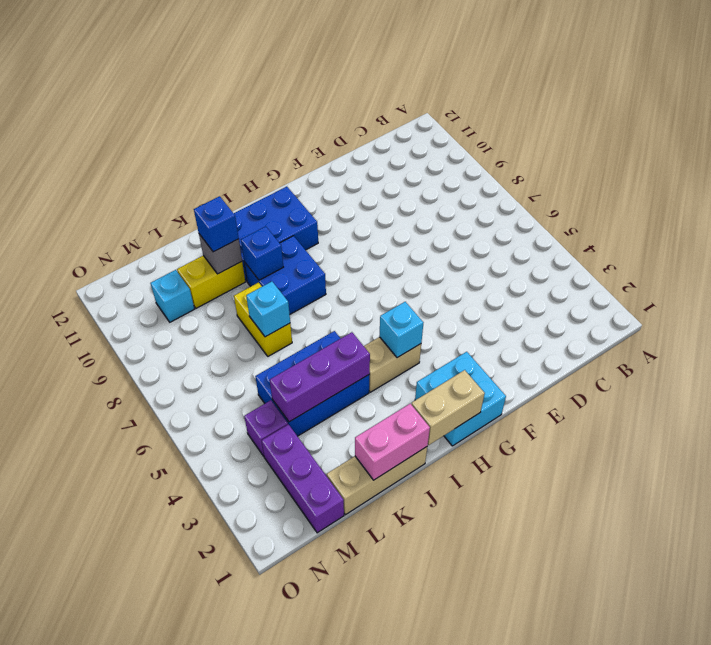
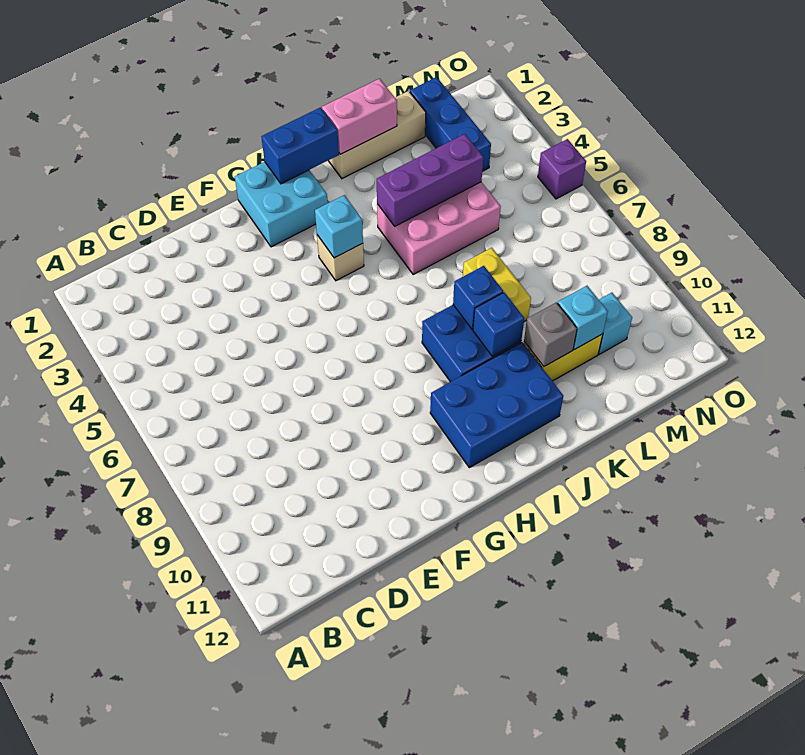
tan brick H1:I1 level 2 -> blue brick H1:I1 level 2
tan brick H4:I4 level 1 -> tan brick H4 level 1
blue brick J4:L5 level 1 -> pink brick J4:L5 level 1
cyan brick K7 level 2 -> cyan brick L10 level 2
blue brick K10 level 3 -> blue brick J8 level 2
purple brick M1:M3 level 1 -> blue brick M1:M3 level 1
purple brick M4 level 1 -> purple brick O5 level 1

